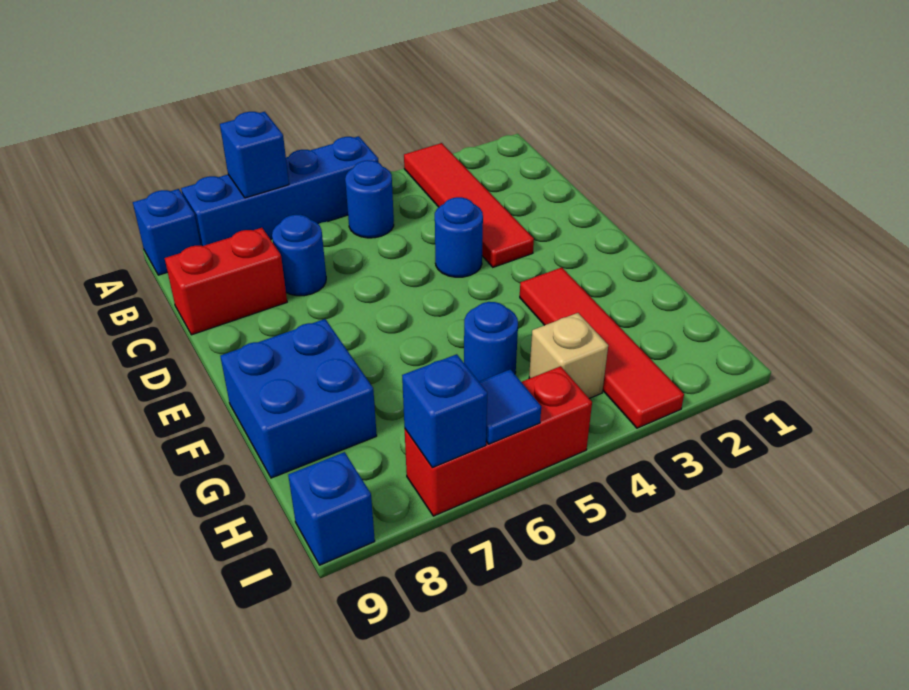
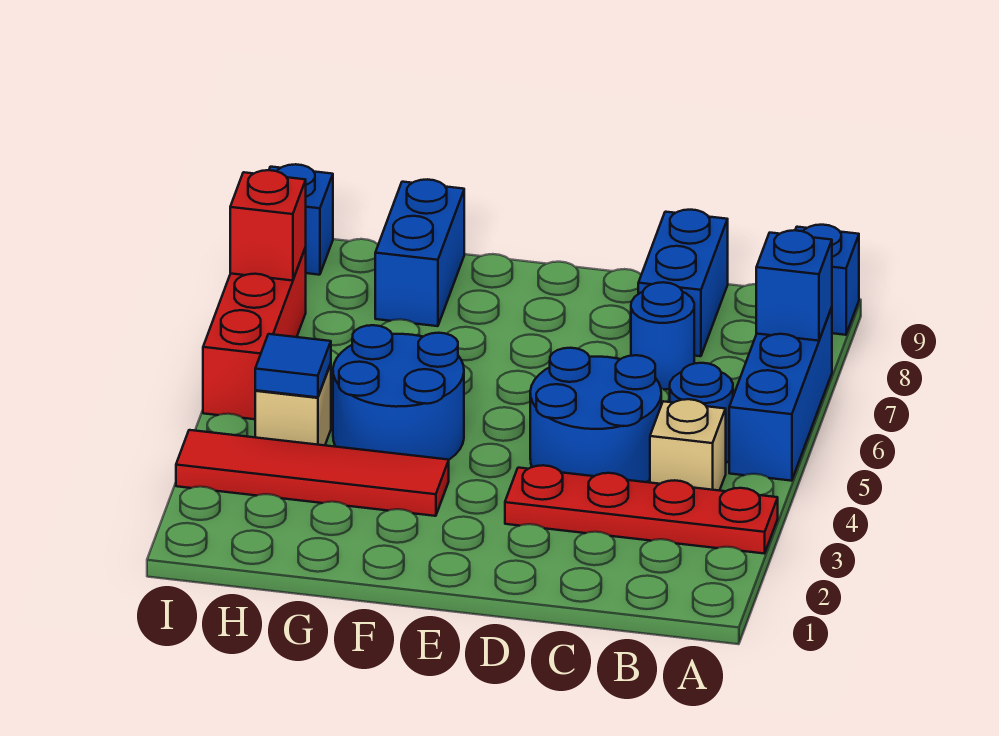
red tile A3:D3 level 1 -> red plate A3:D3 level 1
blue brick A5:A8 level 1 -> blue brick A5:A7 level 1
none -> tan brick B4 level 1
red brick C8:C9 level 1 -> blue brick C8:C9 level 1
blue round brick D4 level 1 -> blue round brick C4:D5 level 1
blue brick F8:G9 level 1 -> blue brick G8:G9 level 1
blue round brick G5 level 1 -> blue round brick F4:G5 level 1
blue tile I6 level 2 -> blue tile H4 level 2
blue brick I7 level 2 -> red brick I7 level 2

